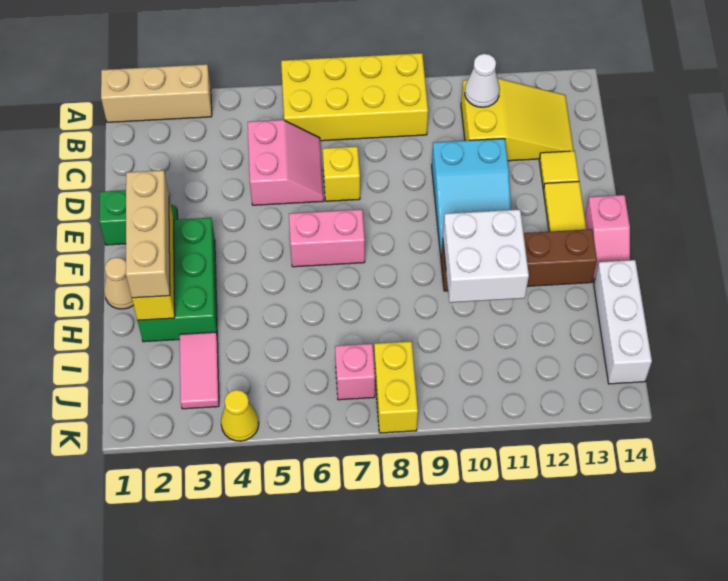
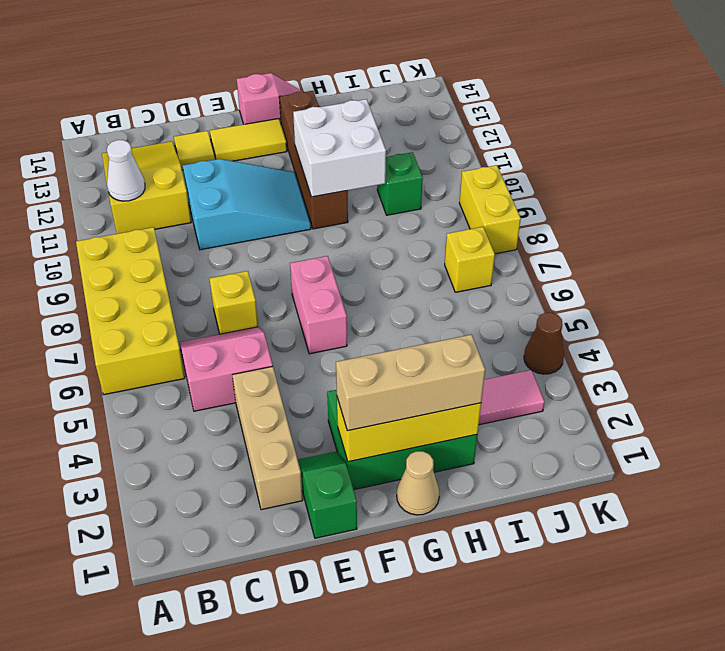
tan brick A1:A3 level 1 -> tan brick D2:D4 level 1
white brick H14:J14 level 1 -> none
none -> green brick I10 level 1
pink brick J7 level 1 -> yellow brick J7 level 1
yellow brick J8:K8 level 1 -> yellow brick K8:K9 level 1
yellow cone K4 level 1 -> brown cone K4 level 1

